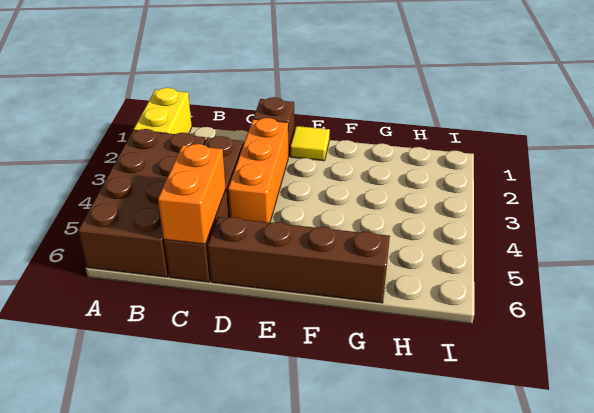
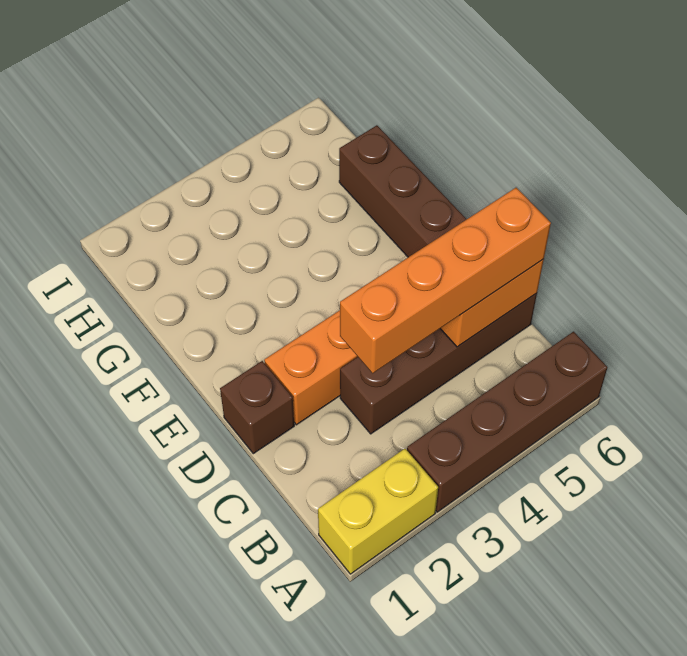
brown brick A3:B6 level 1 -> brown brick A3:A6 level 1
none -> orange brick C3:C6 level 3
yellow tile E1 level 1 -> none

